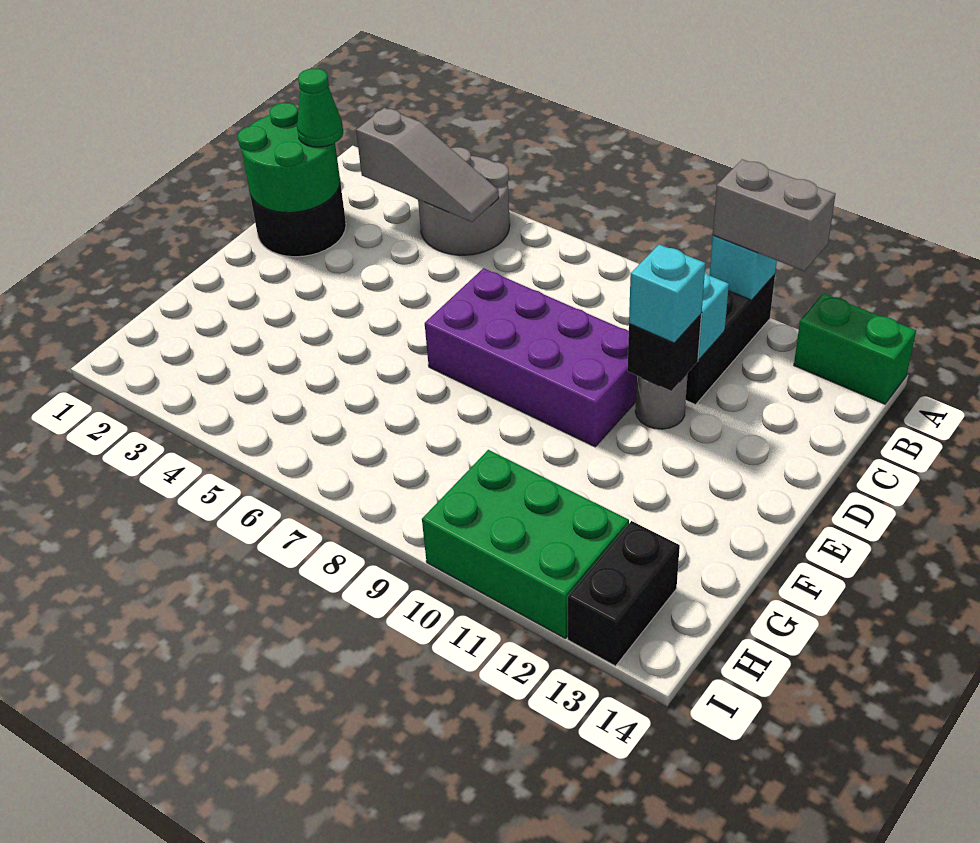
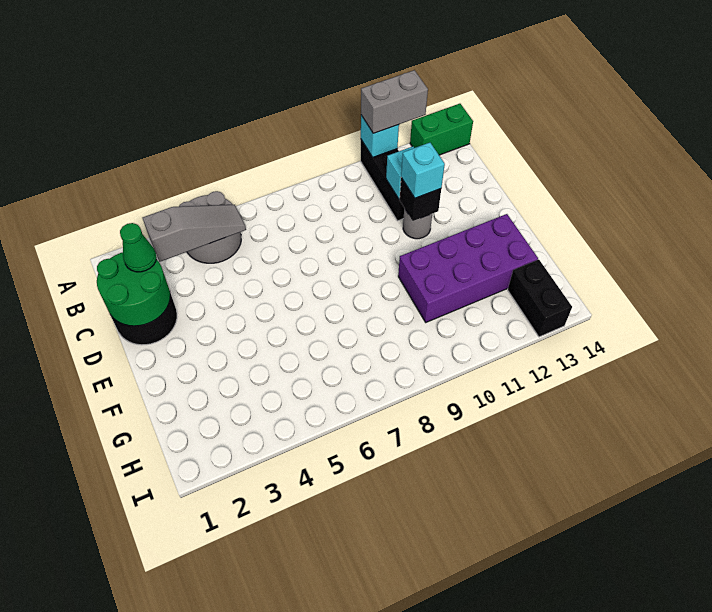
purple brick D7:E10 level 1 -> purple brick F10:G13 level 1
green brick H10:I12 level 1 -> none

